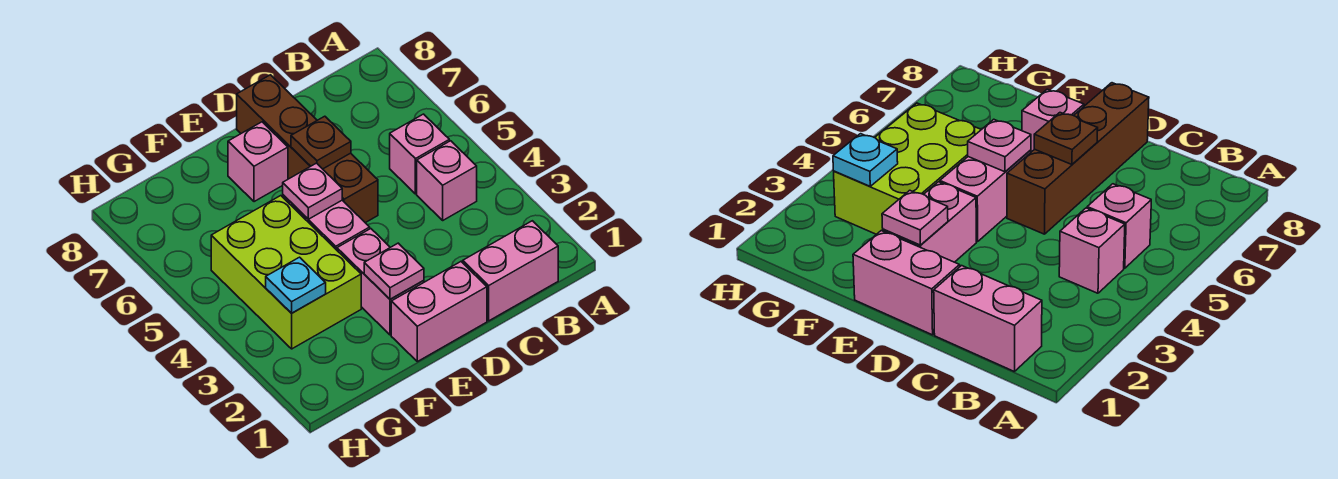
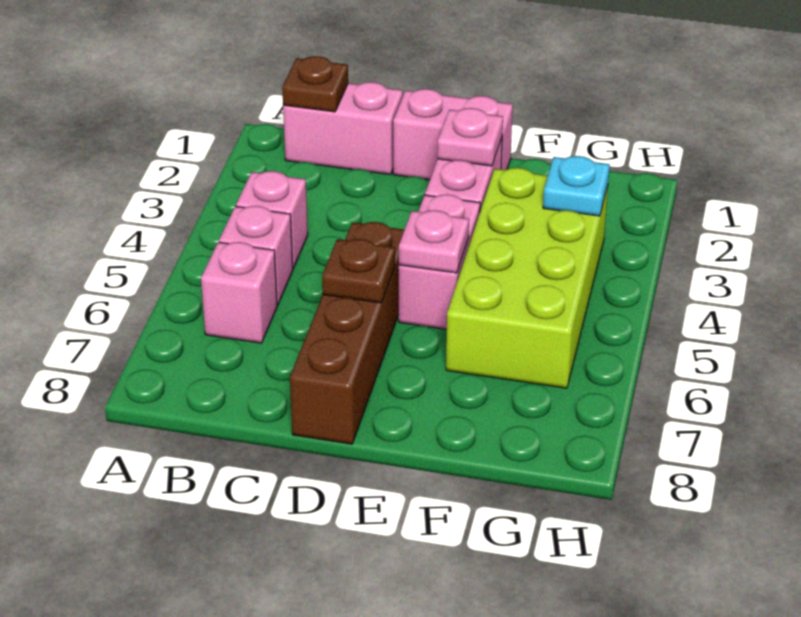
none -> brown plate B1 level 2
pink brick E7 level 1 -> pink brick B6 level 1
lime brick F3:G5 level 1 -> lime brick F3:G6 level 1

